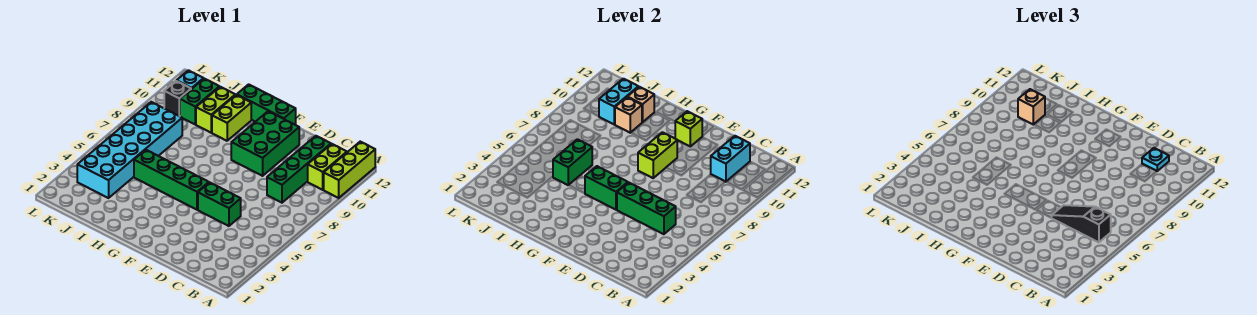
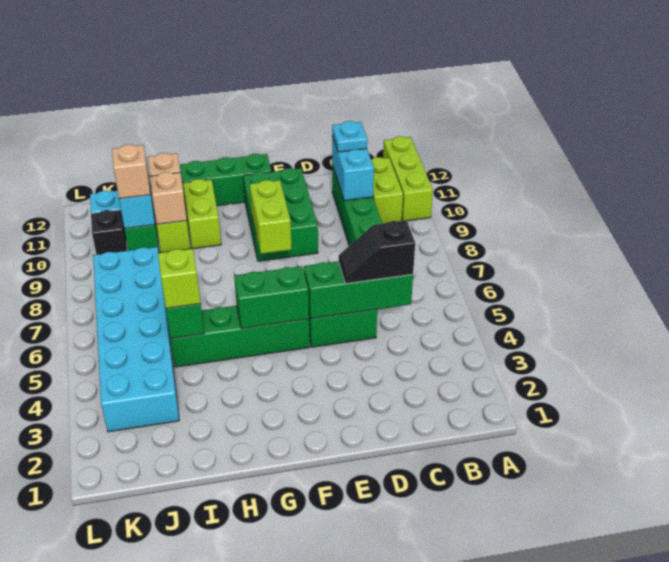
black slope B5:D5 level 3 top B -> black slope C5:D5 level 3 top C
lime brick F11 level 2 -> lime brick I5 level 3

